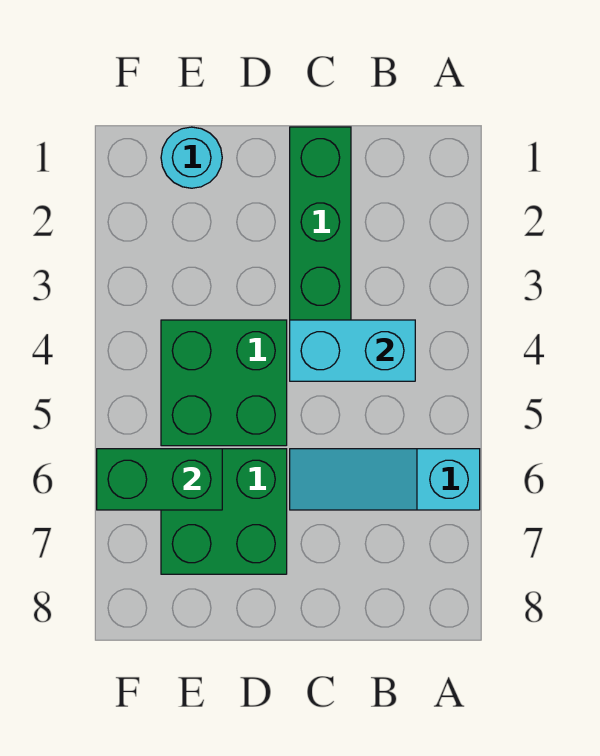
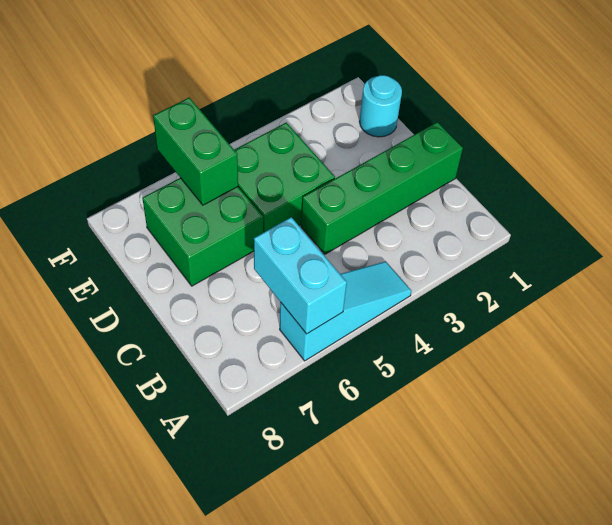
cyan slope A6:C6 level 1 top A -> cyan slope A4:A6 level 1 top 6
cyan brick B4:C4 level 2 -> cyan brick A6:B6 level 2

